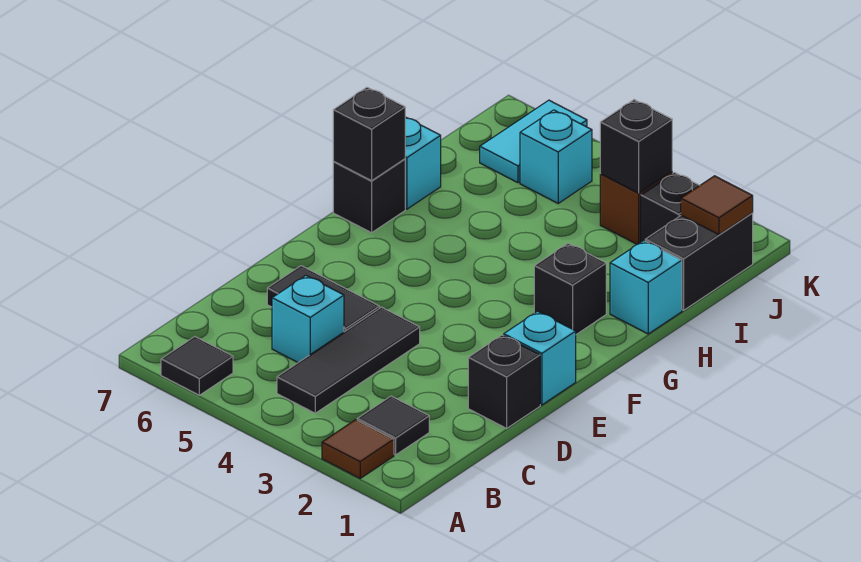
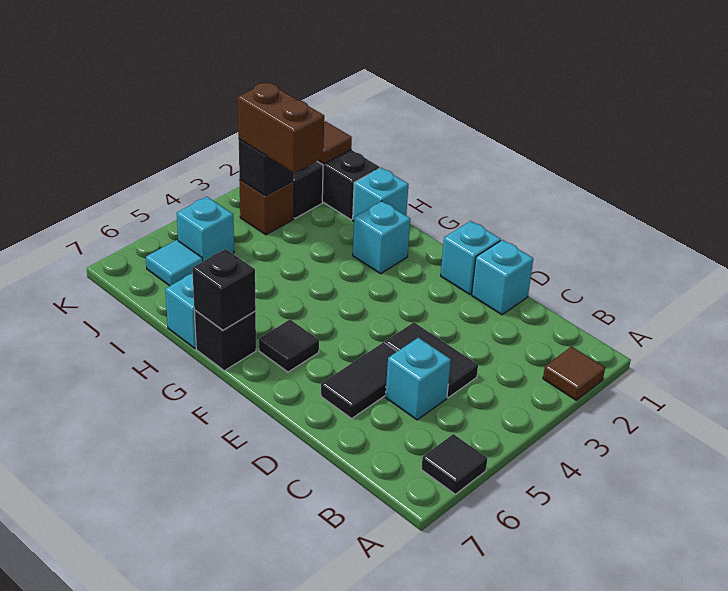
black tile B2 level 1 -> black tile F6 level 1
black tile B4:D4 level 1 -> black tile C4:D4 level 1
black brick D1 level 1 -> cyan brick D1 level 1
black brick G2 level 1 -> cyan brick G2 level 1
none -> brown brick I3:J3 level 3
cyan tile J6:K6 level 1 -> cyan tile J6 level 1

